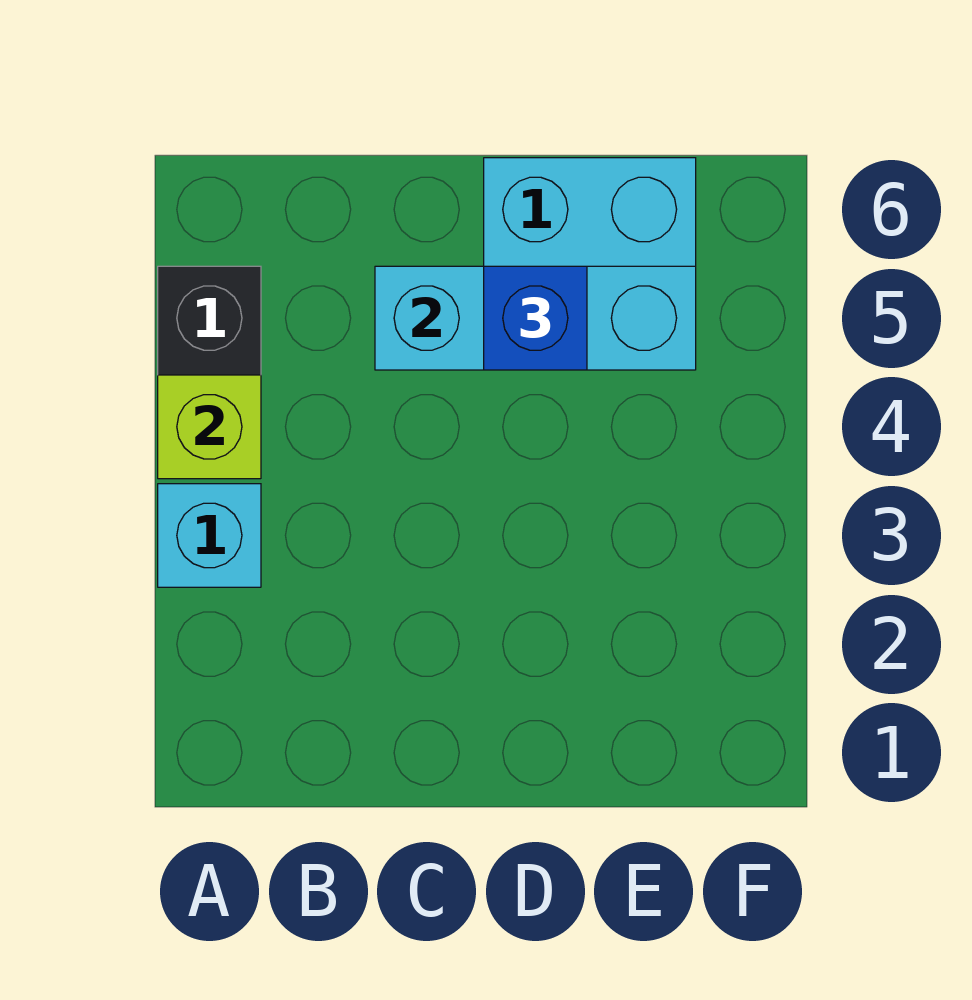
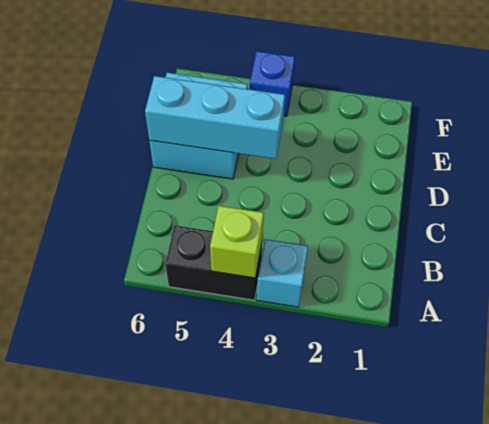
cyan brick C5:E5 level 2 -> cyan brick D4:D6 level 2
blue brick D5 level 3 -> blue brick F4 level 1

